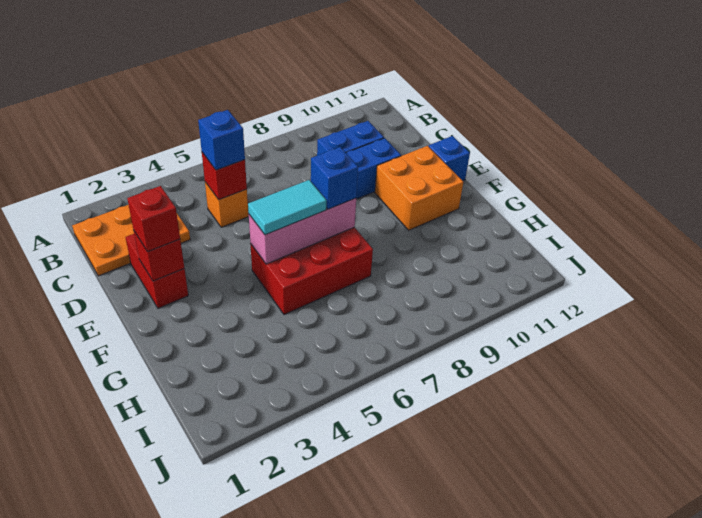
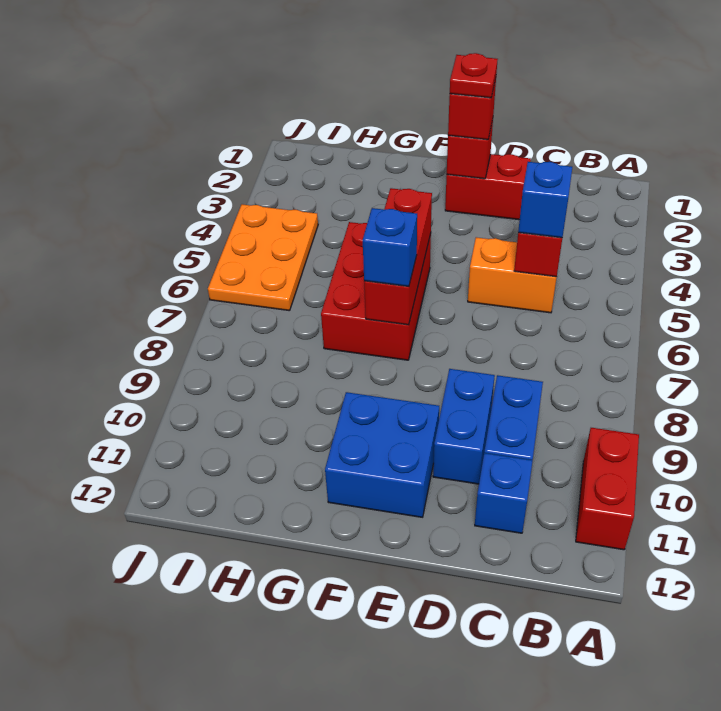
none -> red brick A10:A11 level 1
orange plate B1:C3 level 1 -> orange plate I4:J6 level 1
orange brick C5 level 1 -> orange brick C5:D5 level 1
none -> red plate E2 level 4
orange brick E10:F11 level 1 -> blue brick E10:F11 level 1
blue brick E12 level 1 -> blue brick C11 level 1
pink brick F5:F7 level 2 -> red brick F5:F7 level 2
cyan tile F5:F6 level 3 -> none

